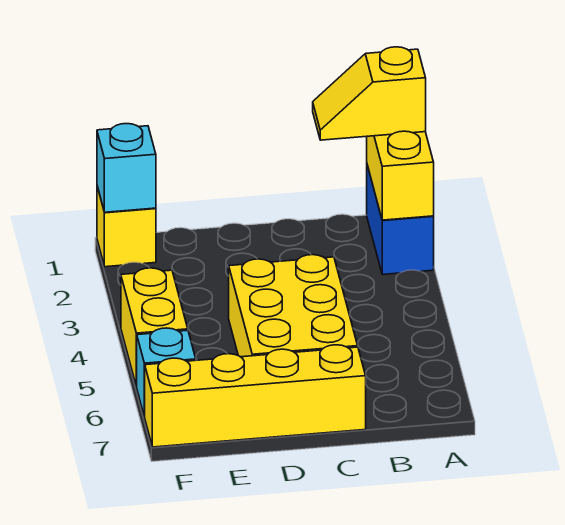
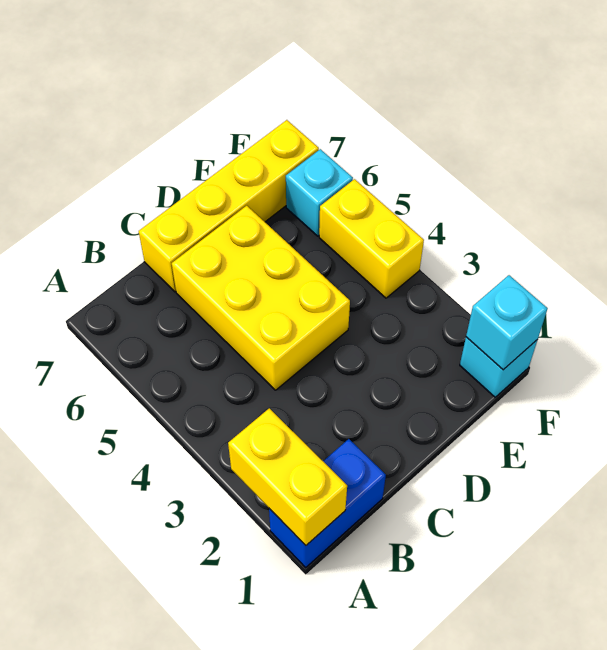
blue brick A1:A2 level 1 -> blue brick A1:B1 level 1
yellow slope A1:B1 level 3 top A -> none
yellow brick F1 level 1 -> cyan brick F1 level 1

